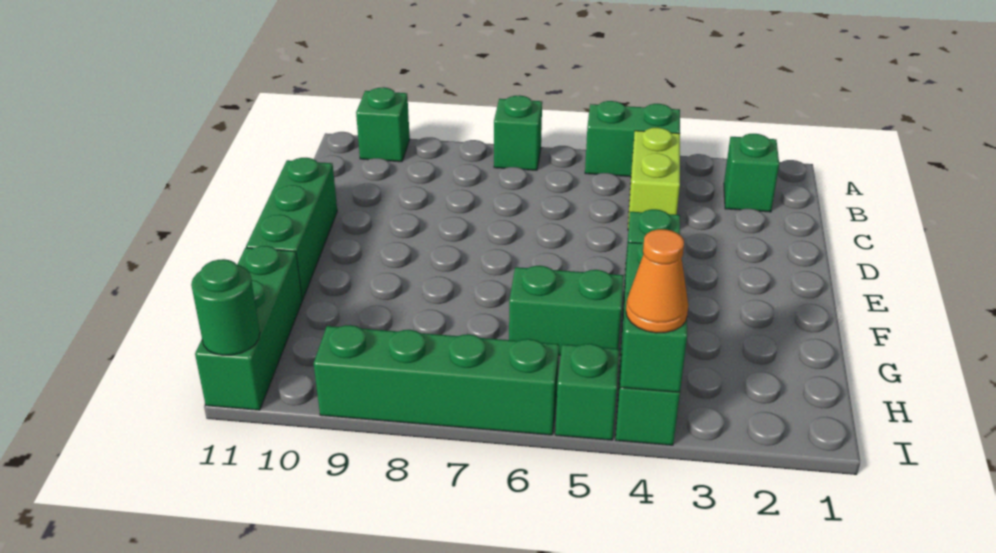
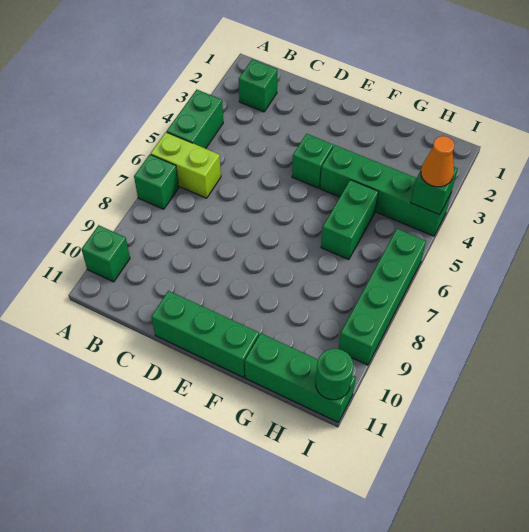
lime brick B4:C4 level 1 -> lime brick A6:B6 level 1
green brick I5 level 1 -> none

